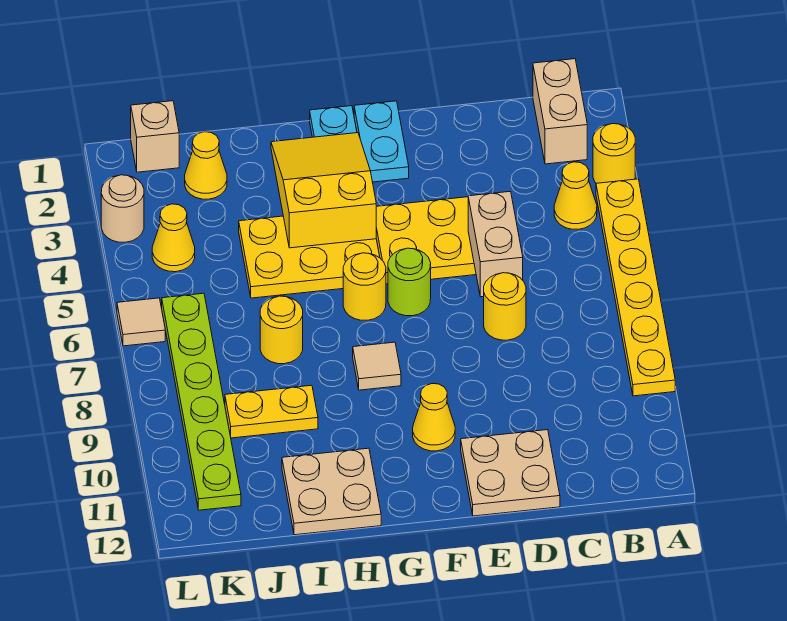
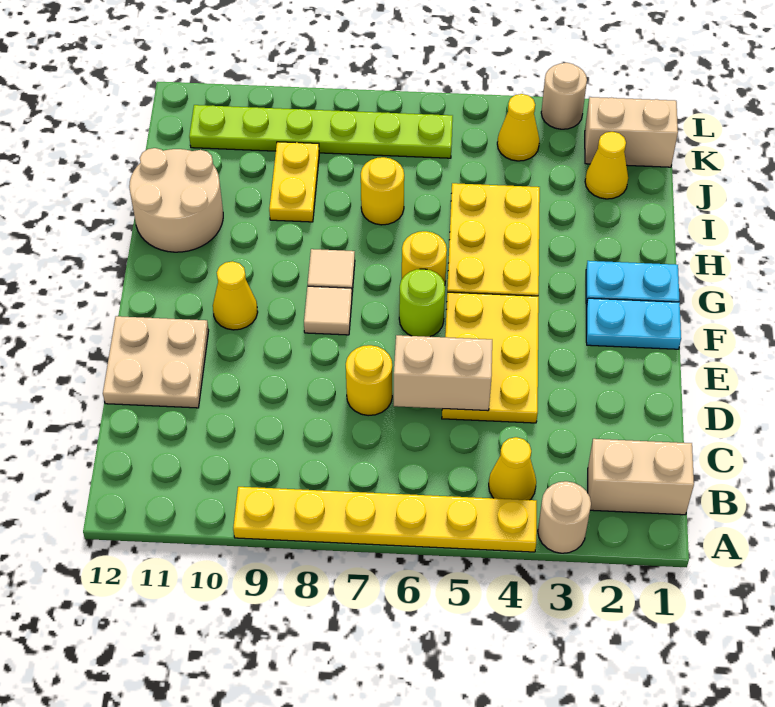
yellow round brick A3 level 1 -> tan round brick A3 level 1
yellow slope G2:H4 level 2 top 4 -> none
tan plate H11:I12 level 1 -> tan round brick H11:I12 level 1
tan brick K1 level 1 -> tan brick K1:K2 level 1
tan tile L6 level 1 -> tan tile F8 level 1

